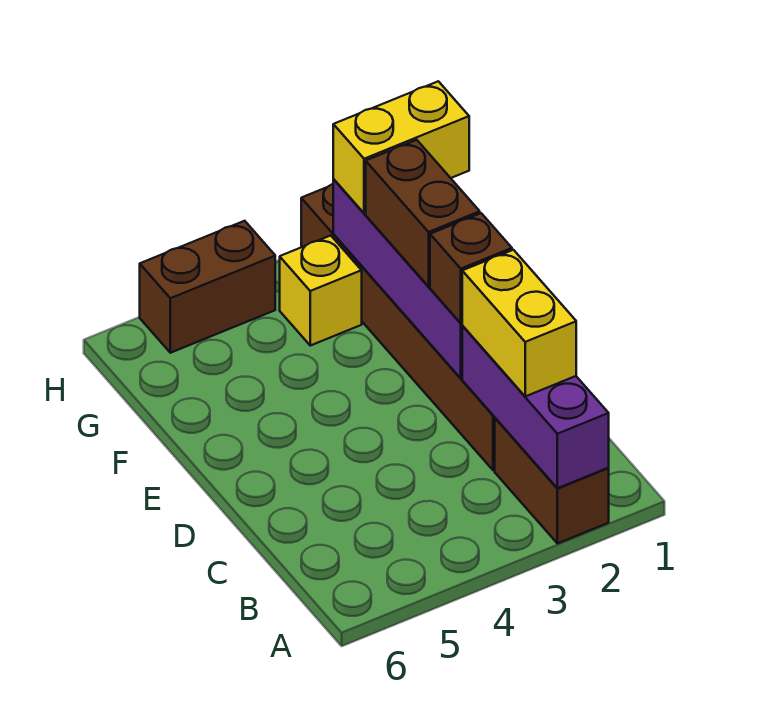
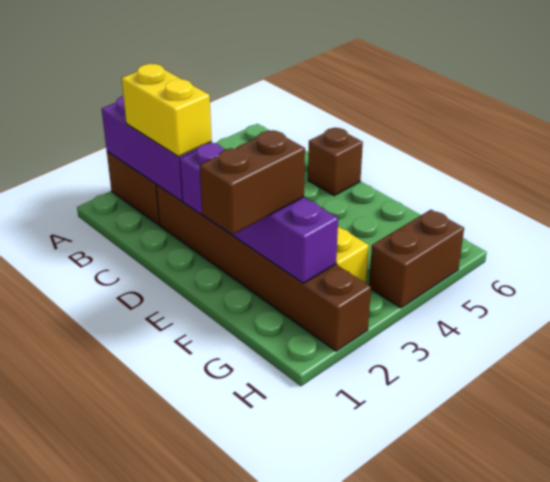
brown brick D2 level 3 -> brown brick D6 level 1
brown brick E2:F2 level 3 -> brown brick F1:F2 level 3
yellow brick G1:G2 level 3 -> none

